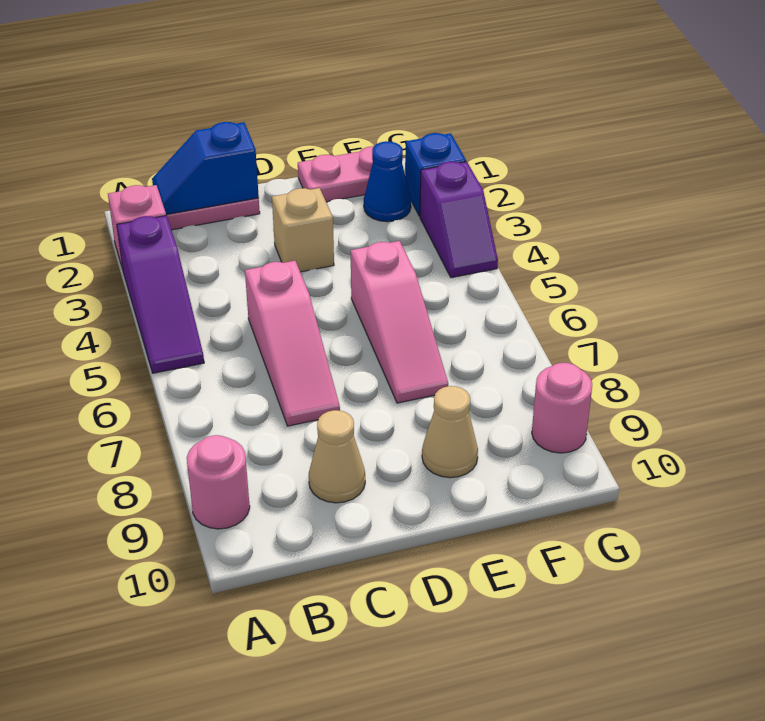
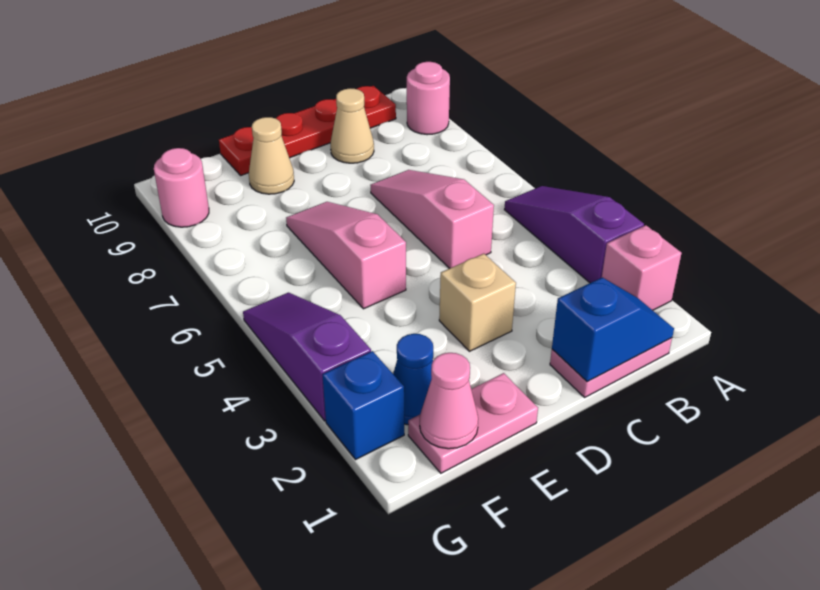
none -> red plate B10:E10 level 1
none -> pink cone F1 level 2
purple slope G3:G4 level 1 top 3 -> purple slope G3:G5 level 1 top 3

